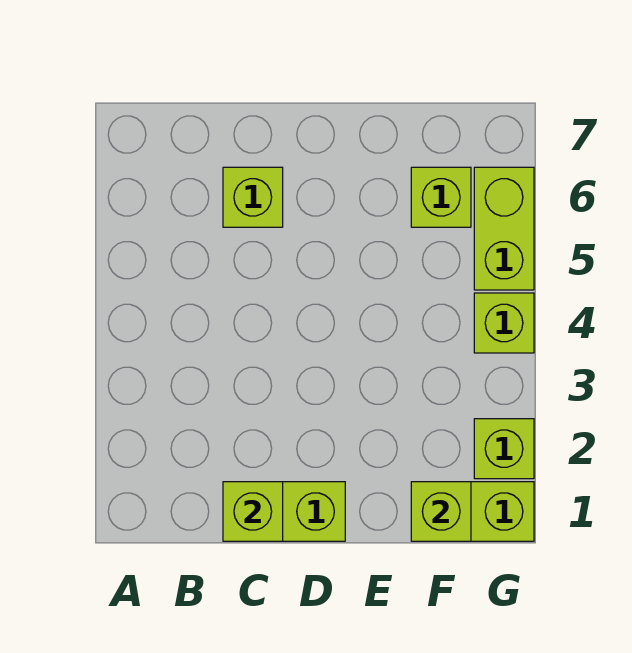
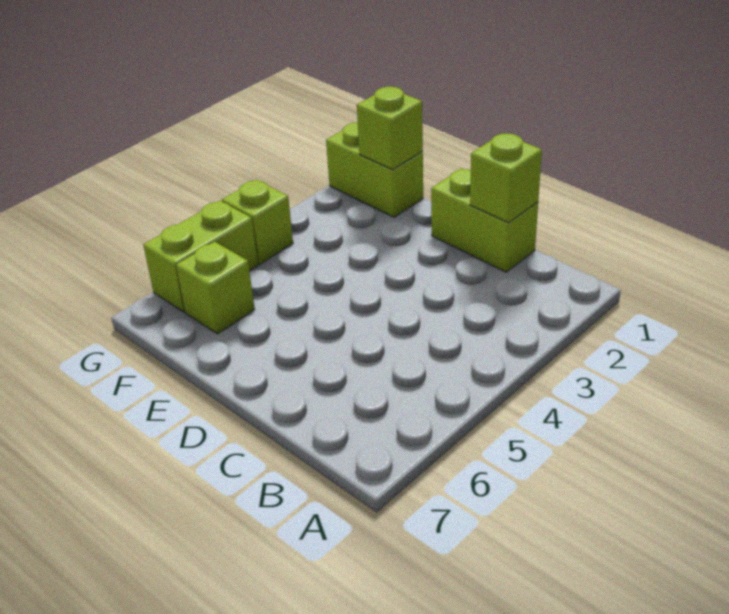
lime brick C6 level 1 -> none
lime brick G2 level 1 -> none

